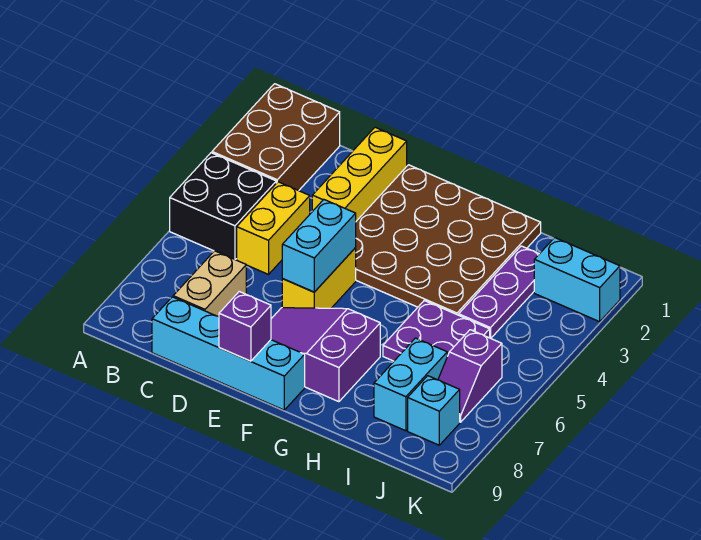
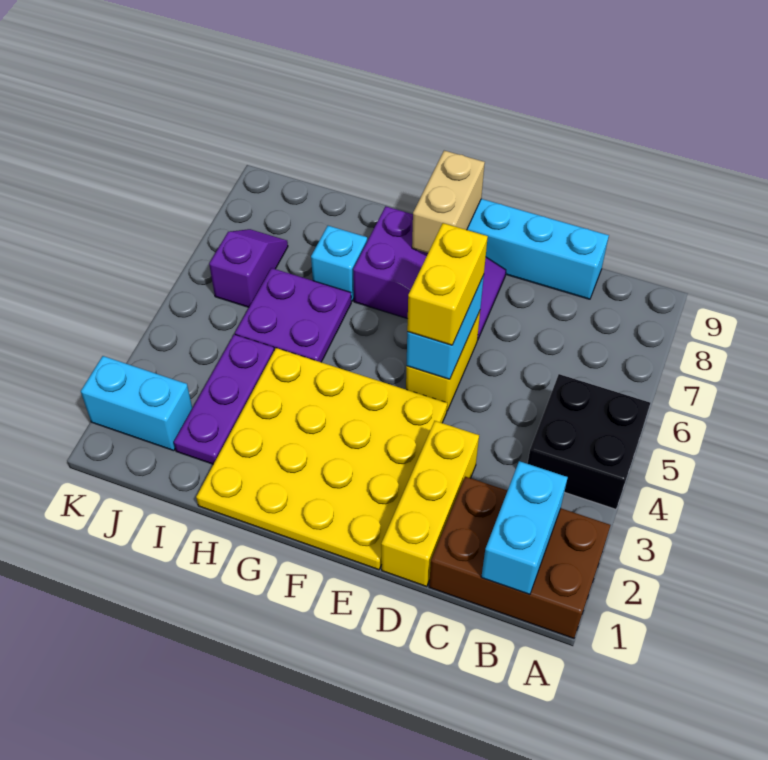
brown brick A1:B3 level 1 -> brown brick A1:C2 level 1
yellow brick C4:C5 level 1 -> yellow brick E5:E6 level 3
tan brick C7:C8 level 1 -> tan brick F8:F9 level 2
brown plate E1:H4 level 1 -> yellow plate E1:H4 level 1
purple brick E9 level 2 -> none
cyan brick I7:I8 level 1 -> cyan brick B1:B2 level 2
cyan brick J8 level 1 -> cyan brick H7 level 1

